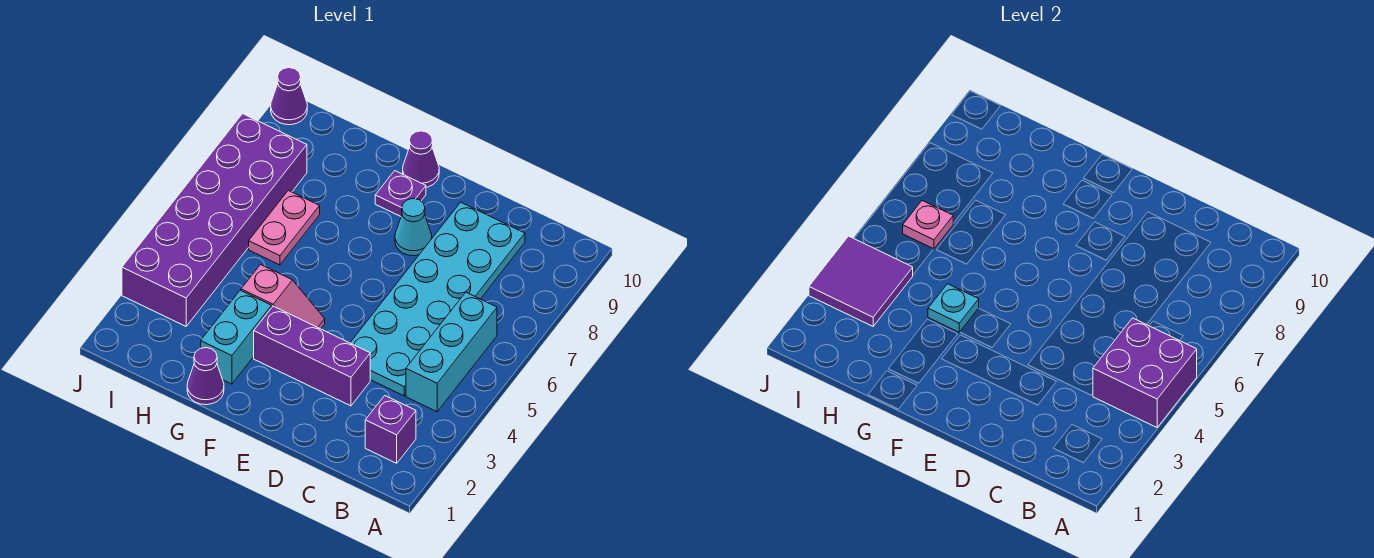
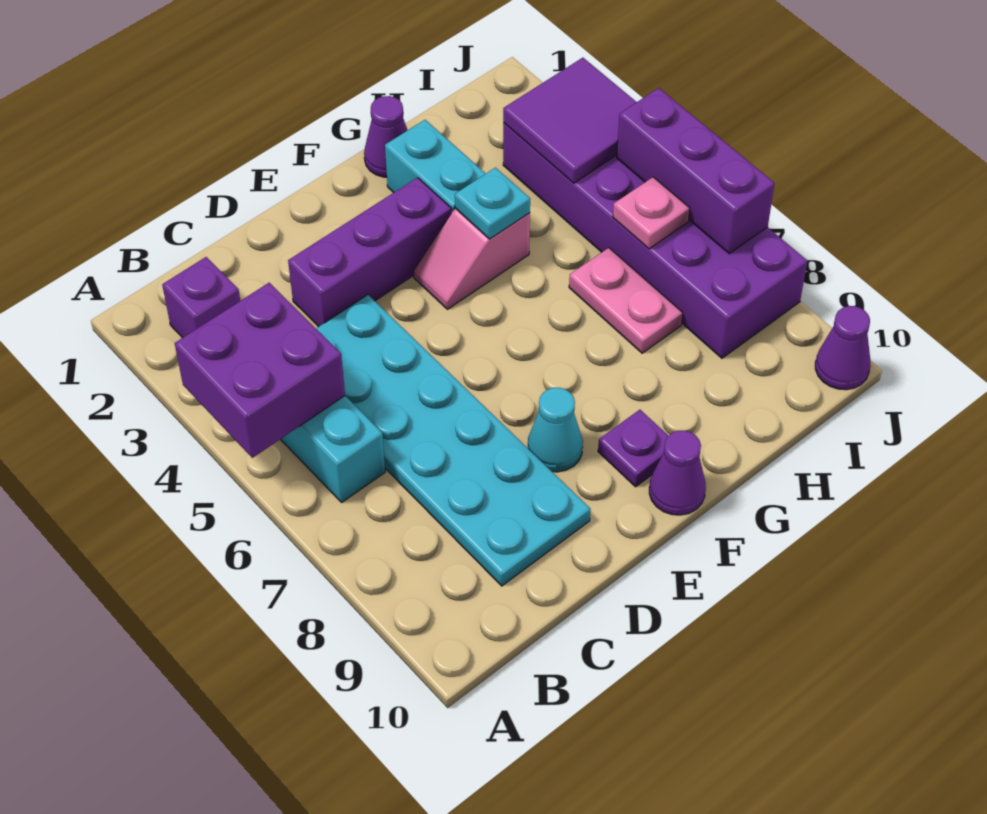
none -> purple brick J5:J7 level 2

